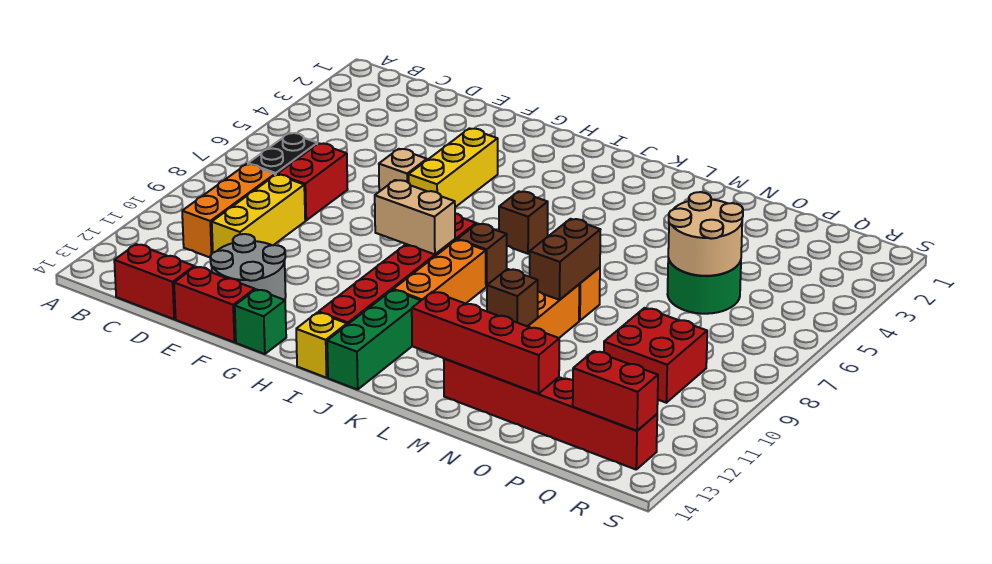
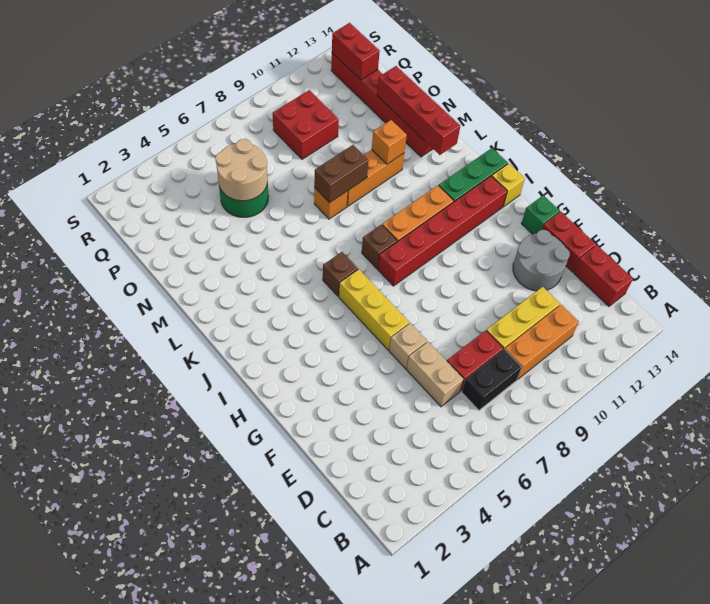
yellow brick G4:G6 level 1 -> yellow brick G6:I6 level 1
tan brick H9:I9 level 2 -> tan brick D6:E6 level 1
brown brick M11 level 2 -> orange brick M11 level 2

